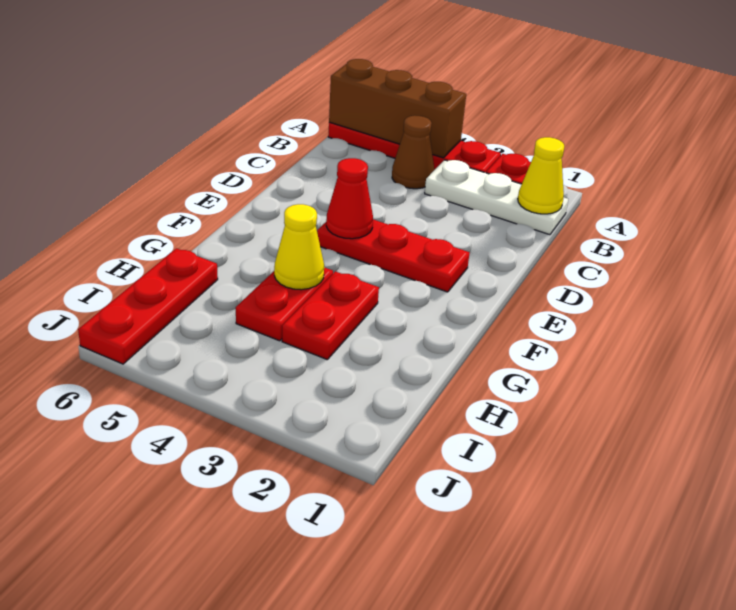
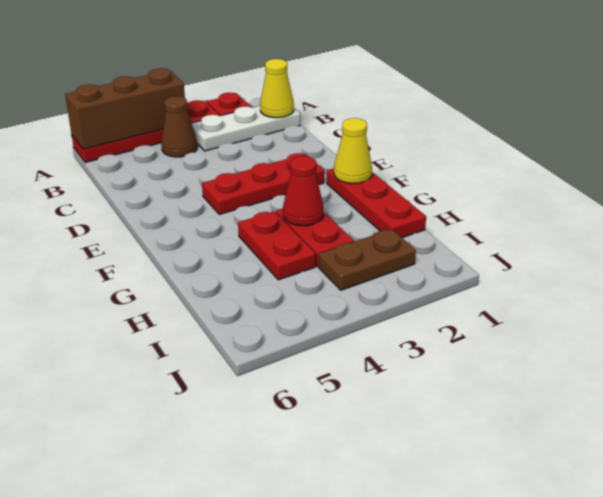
red cone E4 level 2 -> red cone G3 level 2
yellow cone G4 level 2 -> yellow cone F1 level 2
red plate H6:J6 level 1 -> red plate F1:H1 level 1
none -> brown plate I2:I3 level 1

